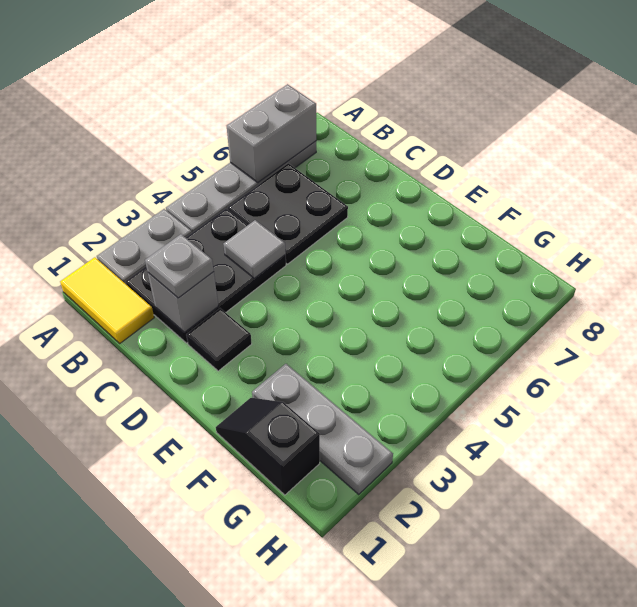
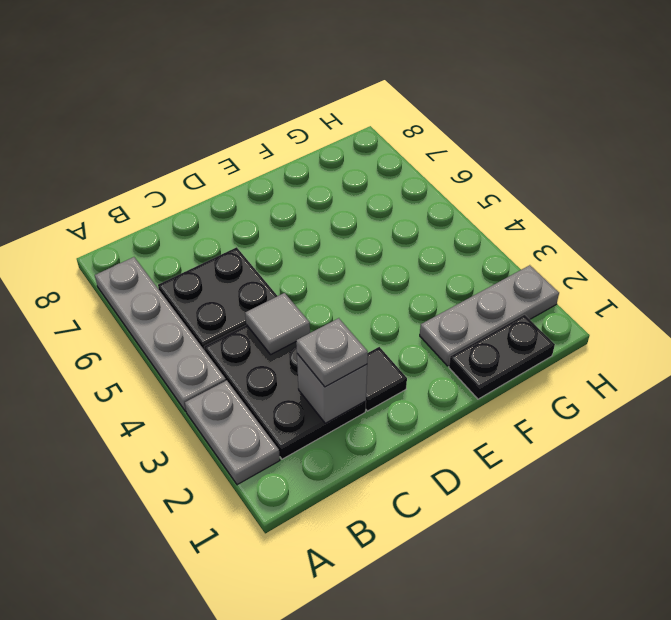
yellow tile A1:B1 level 1 -> none
grey brick A6:A7 level 2 -> none
black slope F1:G1 level 1 top G -> black plate F1:G1 level 1

